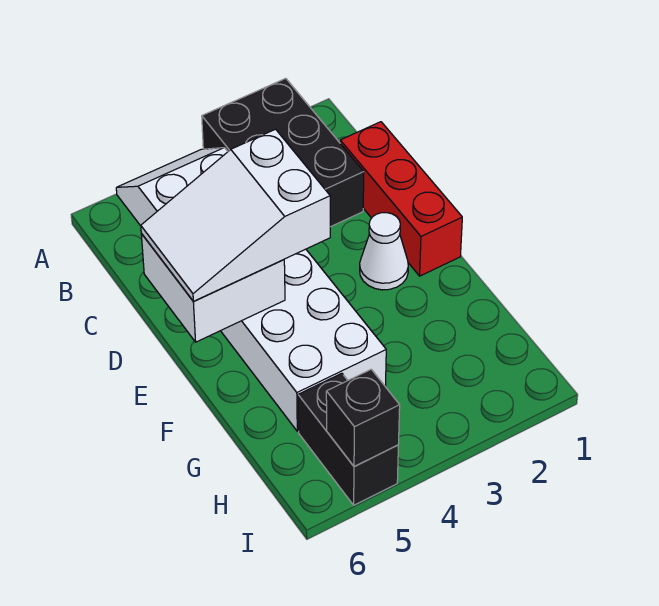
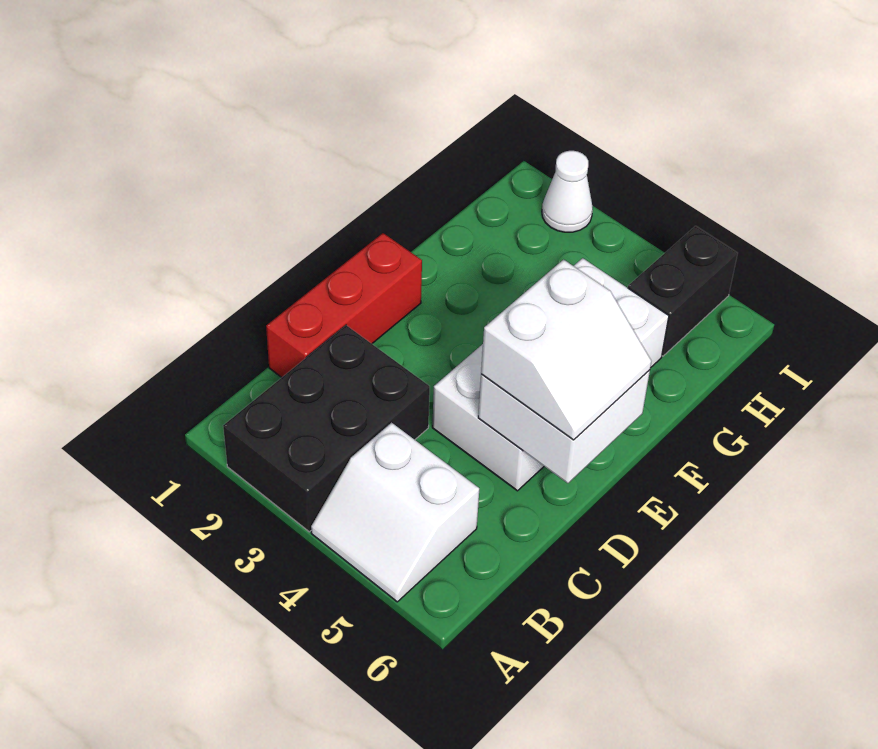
white slope D4:E6 level 3 top 4 -> white slope D5:E6 level 3 top 5
white cone E2 level 1 -> white cone I2 level 1
black brick I5 level 2 -> none

